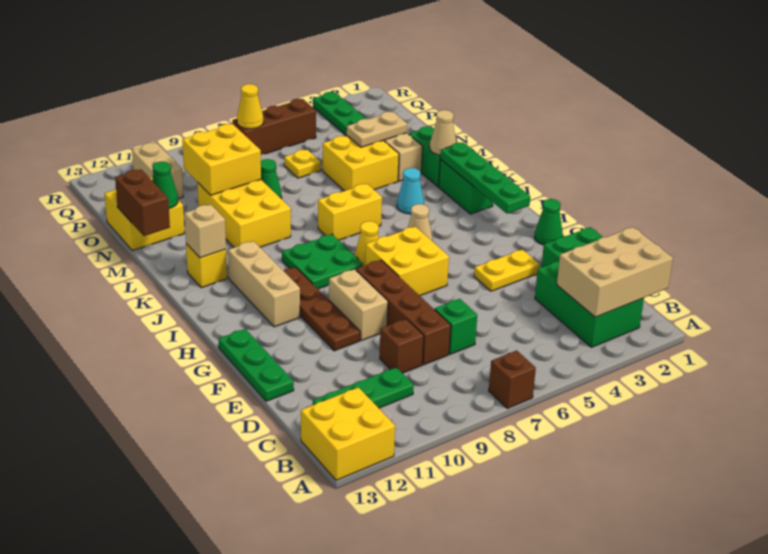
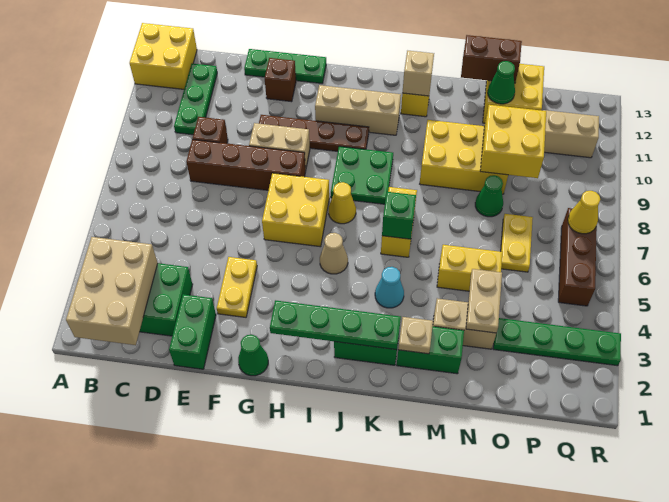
brown brick A7 level 1 -> brown brick F12 level 1
green brick D7 level 1 -> green brick K6 level 2
tan cone L2 level 2 -> tan plate L2 level 2
yellow brick M4:N5 level 1 -> yellow brick M5:N5 level 1
yellow plate O6 level 1 -> yellow plate O6:O7 level 1

